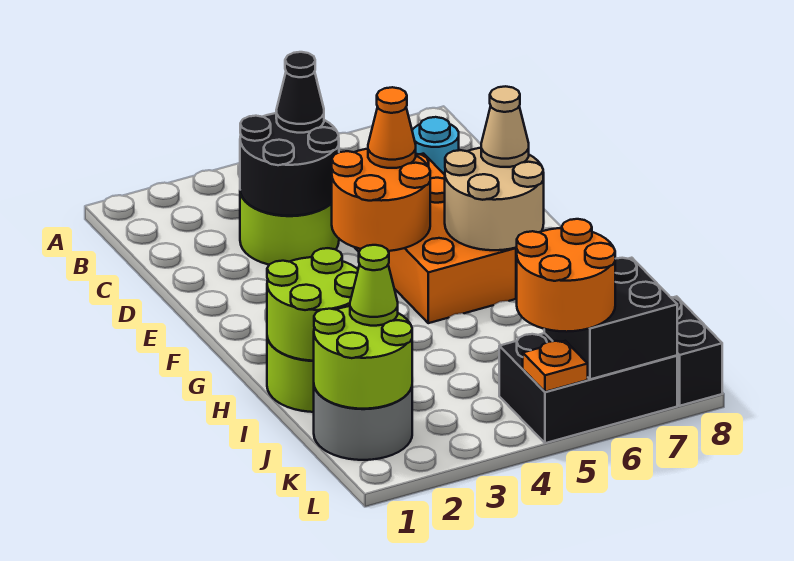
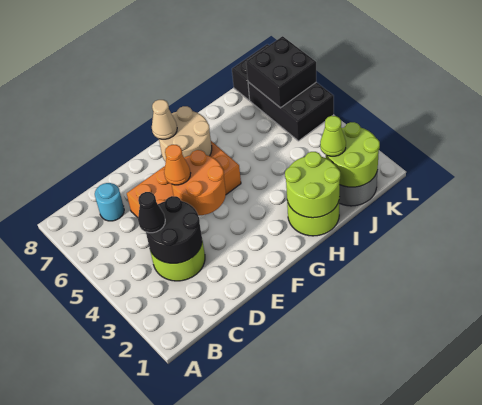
orange round brick K5:L6 level 3 -> none
orange plate L5 level 2 -> none

